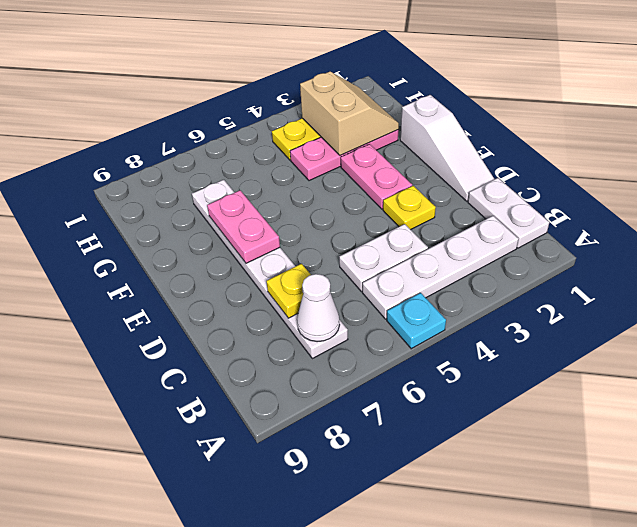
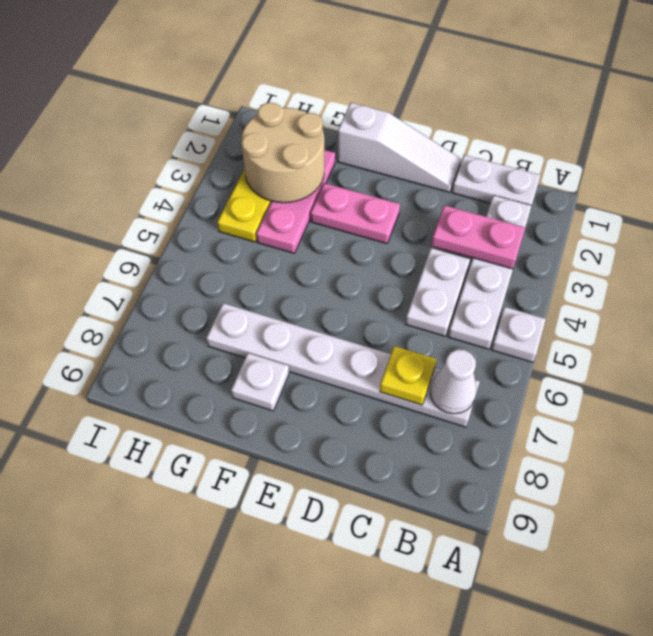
cyan plate A5 level 1 -> white plate A5 level 1
yellow plate D3 level 1 -> none
pink plate E7:F7 level 2 -> pink plate B3:C3 level 2
none -> white plate F8 level 1
tan slope G2:H3 level 2 top 3 -> tan round brick G2:H3 level 2

